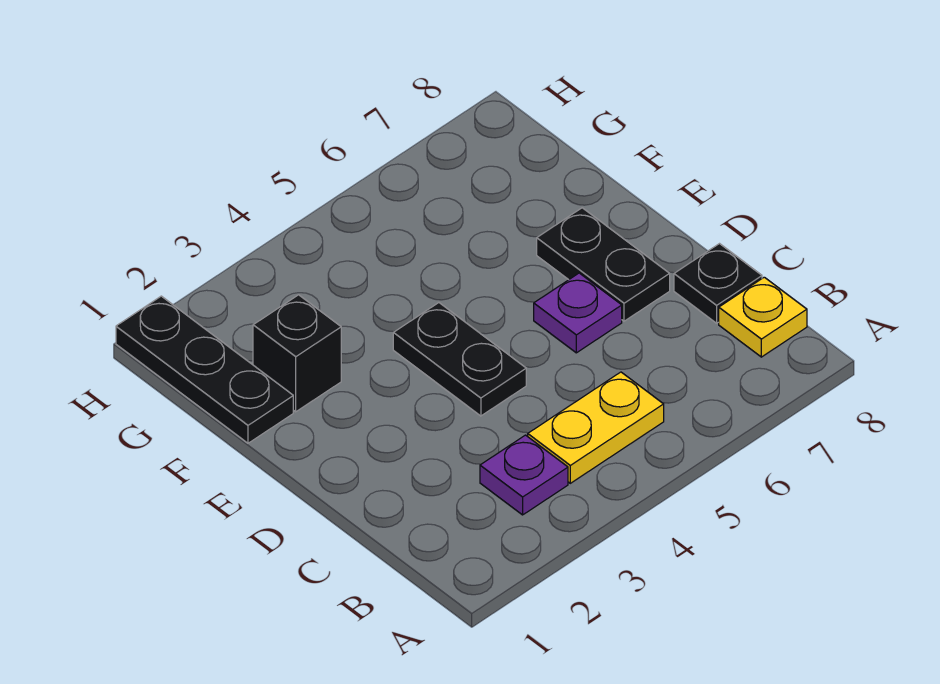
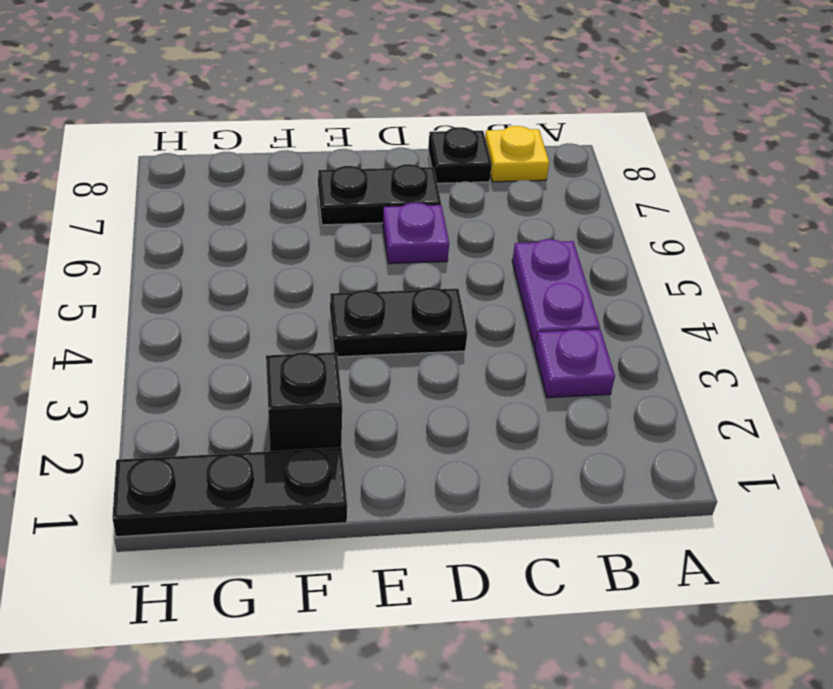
yellow plate B4:B5 level 1 -> purple plate B4:B5 level 1

